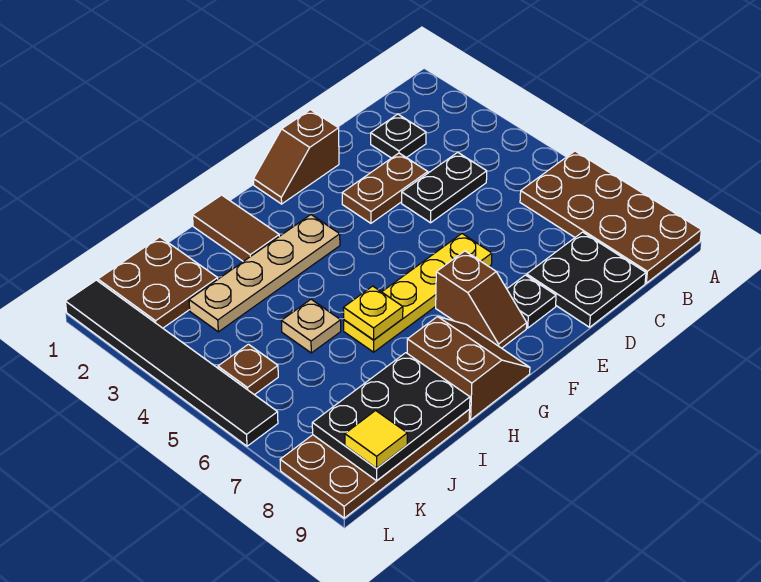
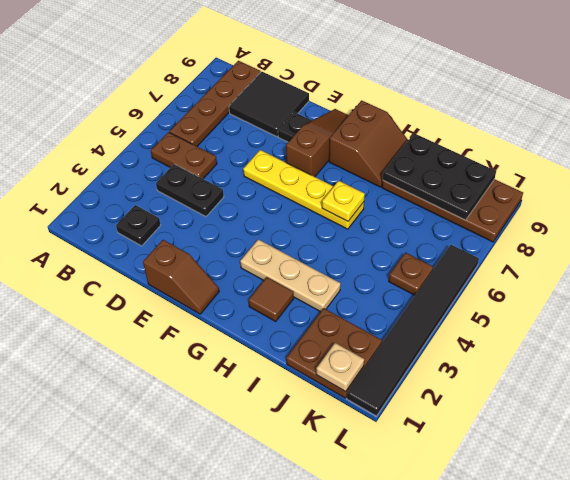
brown plate A6:B9 level 1 -> brown plate B6:B9 level 1
black plate C8:D9 level 1 -> black tile C8:D9 level 1
brown plate D3:E3 level 1 -> brown plate B5:C5 level 1
brown slope F7:F8 level 1 top 7 -> brown slope F7:F9 level 1 top 7
tan plate G3:J3 level 1 -> tan plate G3:I3 level 1
brown slope G8:H9 level 1 top H -> brown slope G8:H9 level 1 top G
brown tile H1:H2 level 1 -> brown tile H2 level 1
tan plate I5 level 1 -> tan plate K1 level 2
yellow tile K9 level 3 -> none

